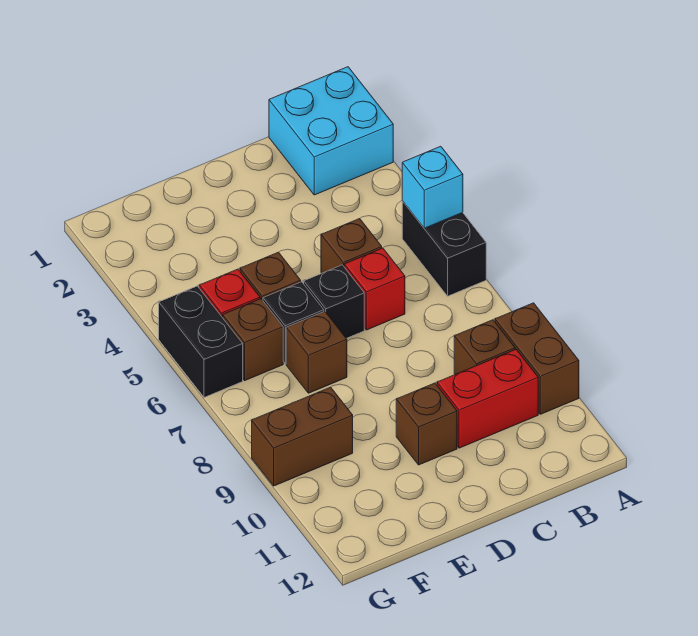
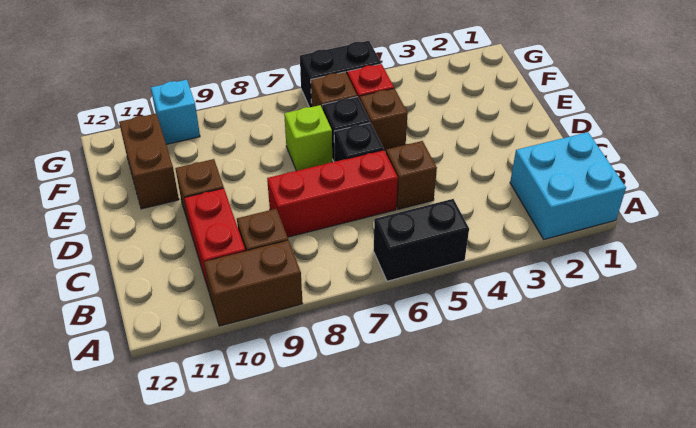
cyan brick A5 level 2 -> cyan brick G10 level 1
red brick C6 level 1 -> red brick C6:C8 level 1
brown brick E7 level 1 -> lime brick E7 level 1
brown brick F9:G9 level 1 -> brown brick E11:F11 level 1

